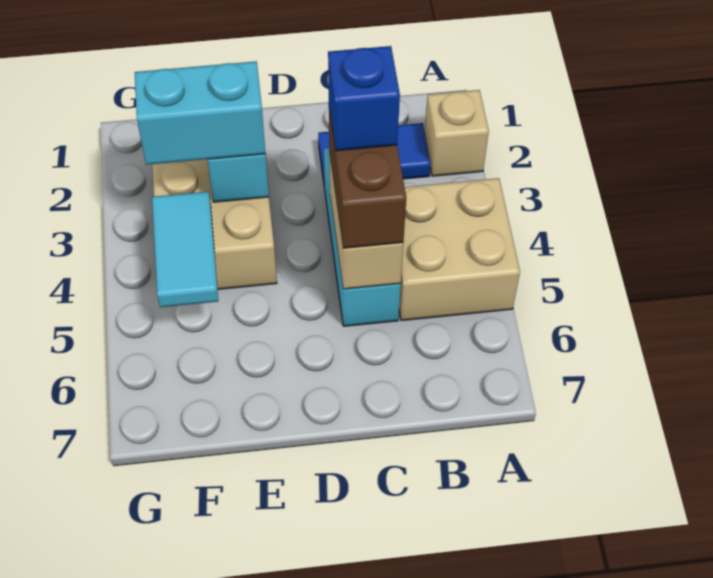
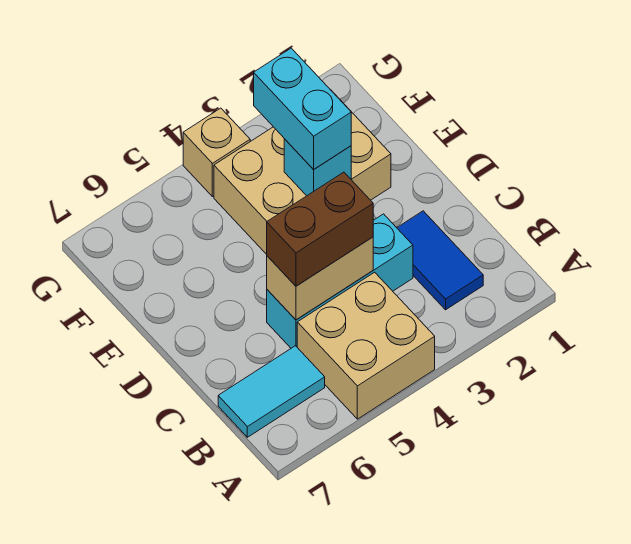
tan brick A2 level 1 -> tan brick G4 level 1
blue brick C4 level 4 -> none
cyan tile F4:F5 level 2 -> cyan tile B6:B7 level 1

